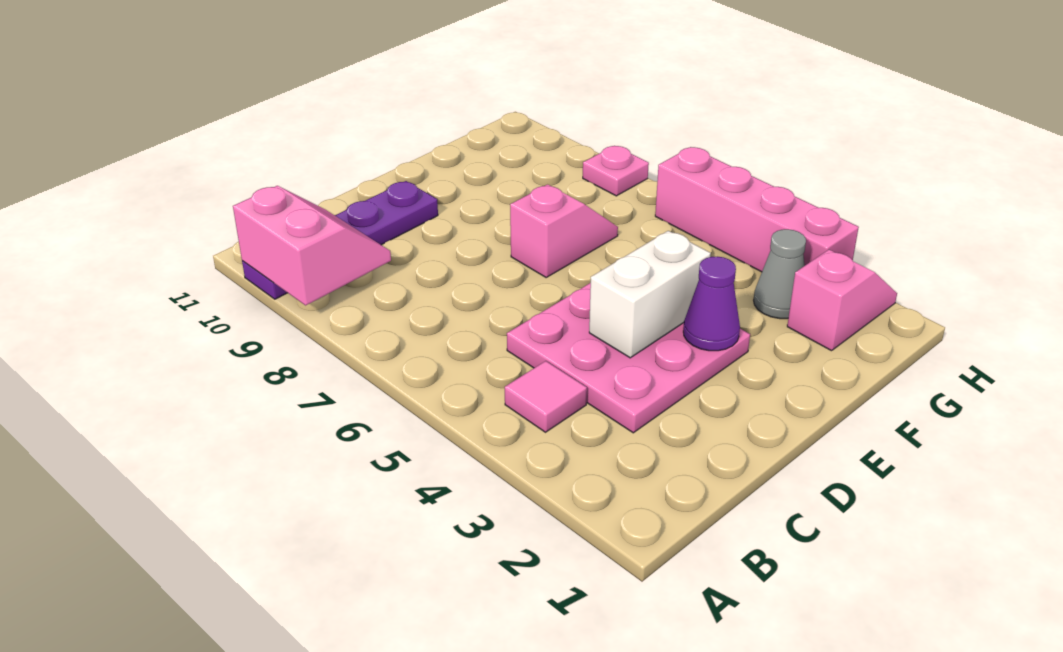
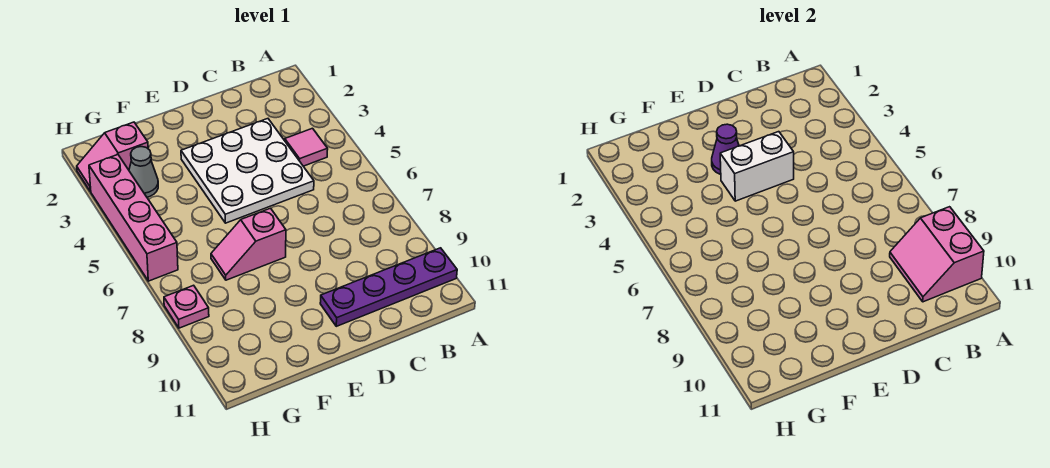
pink plate C3:E5 level 1 -> white plate C3:E5 level 1

